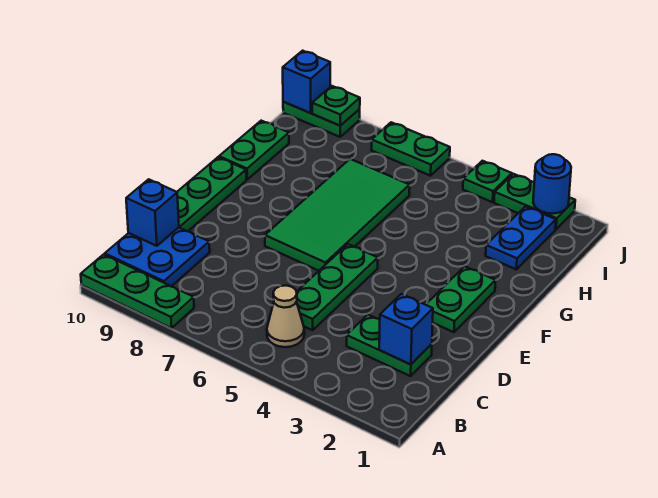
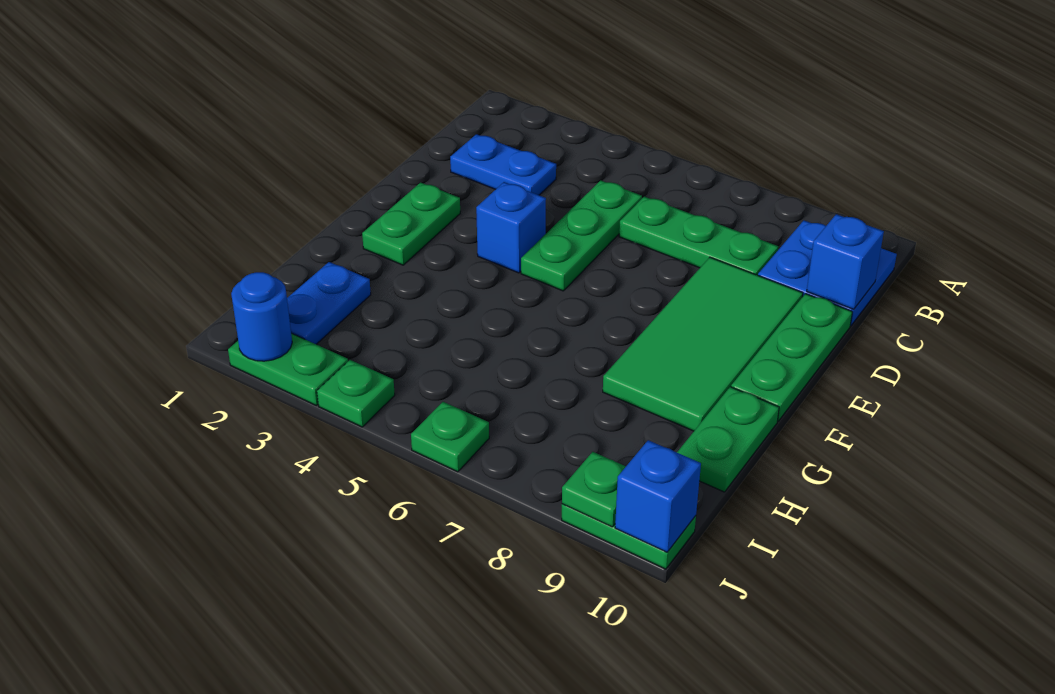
green plate A8:A10 level 1 -> green plate C6:C8 level 1
tan cone B5 level 1 -> none
green plate C2:C3 level 1 -> blue plate C2:C3 level 1
blue brick C2 level 2 -> blue brick E4 level 1
green tile E6:H7 level 1 -> green tile D8:G9 level 1
green plate J6:J7 level 1 -> green plate J6 level 1

